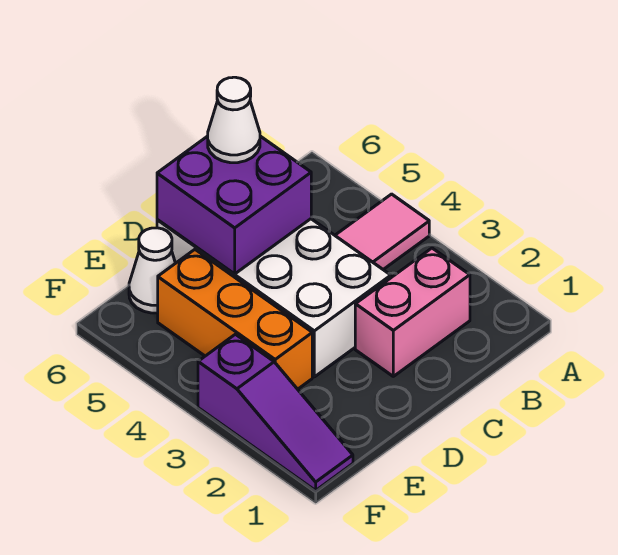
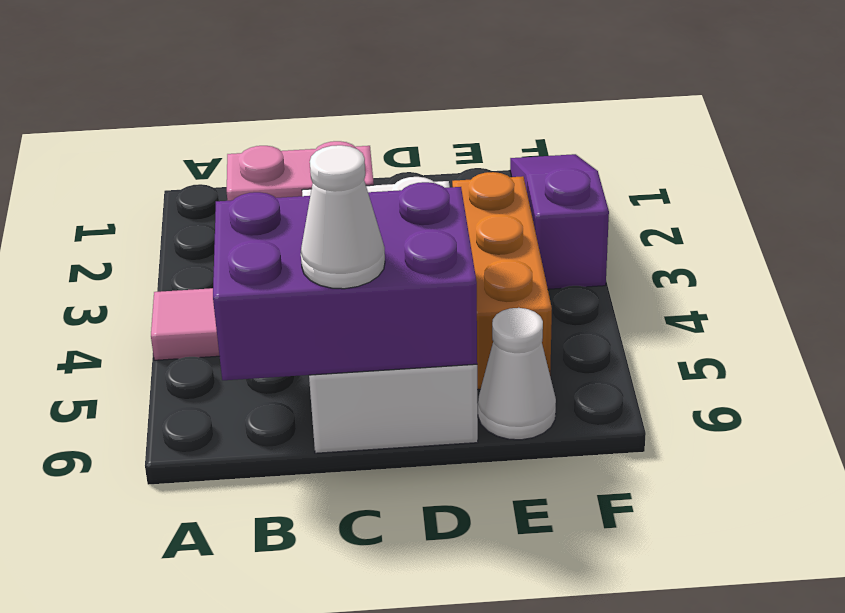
purple brick C5:D6 level 2 -> purple brick B5:D6 level 2

